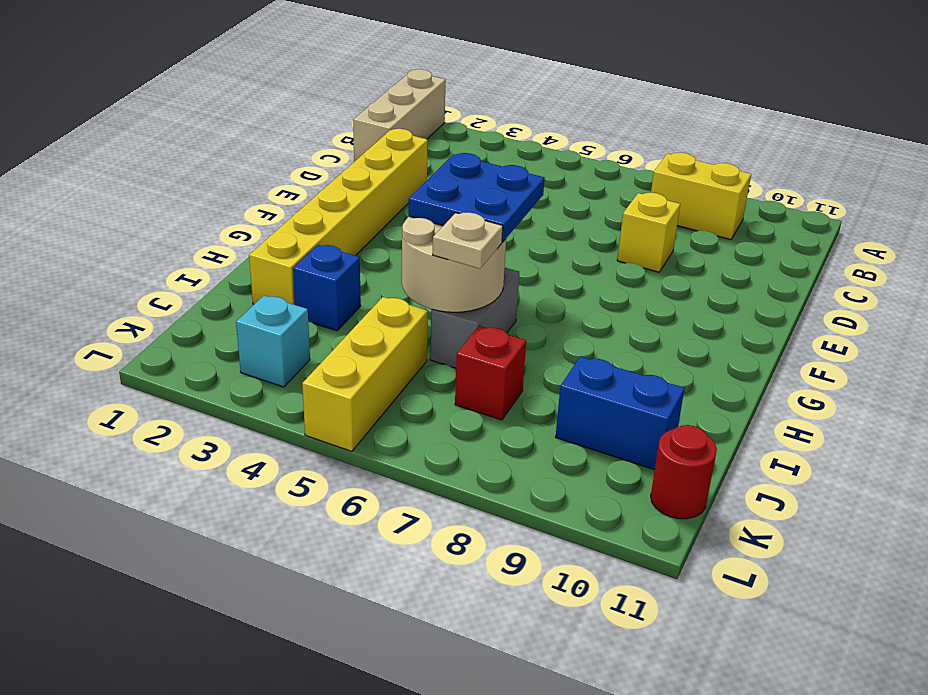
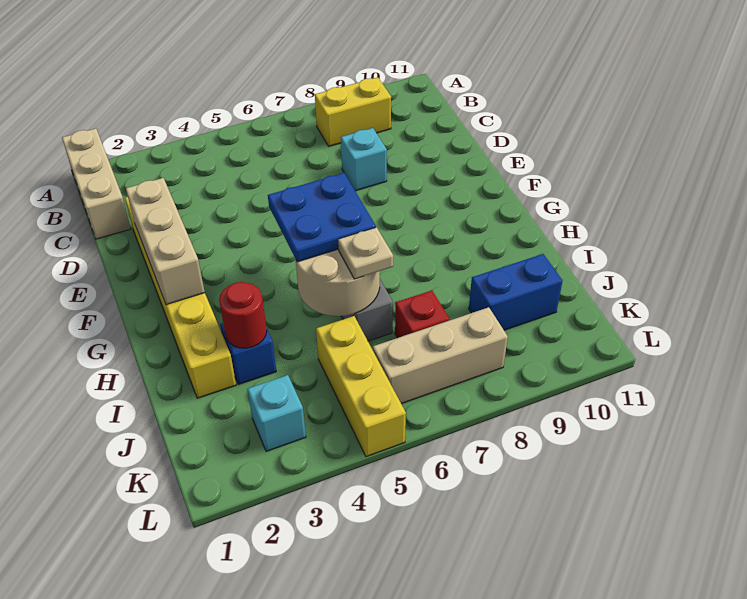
yellow brick D8 level 1 -> cyan brick D8 level 1
none -> tan brick E2:G2 level 2
none -> tan brick K6:K8 level 1
red round brick K11 level 1 -> red round brick I3 level 2

